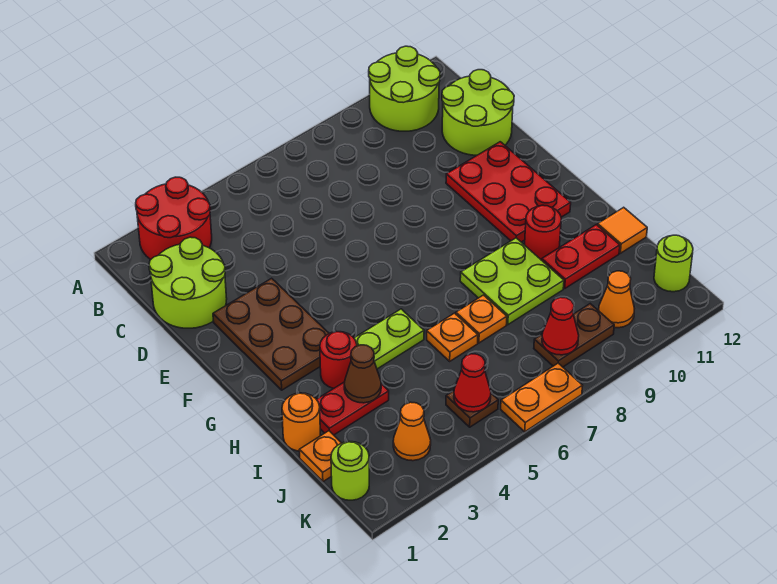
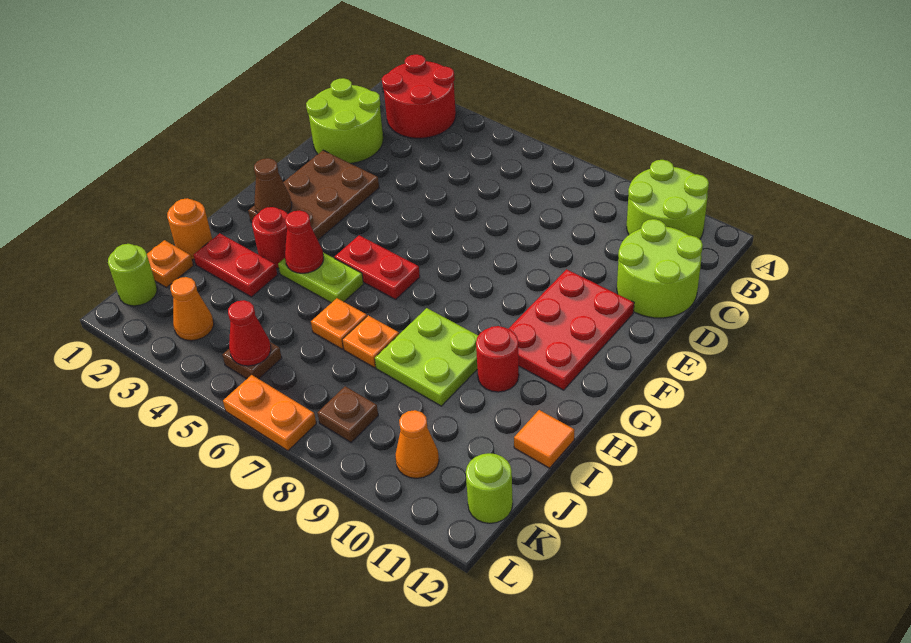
brown cone I3 level 2 -> brown cone G2 level 2
red plate I10:I11 level 1 -> red plate G5:G6 level 1
brown plate K8:K9 level 1 -> brown plate K8 level 1
red cone K8 level 2 -> red cone H4 level 2

